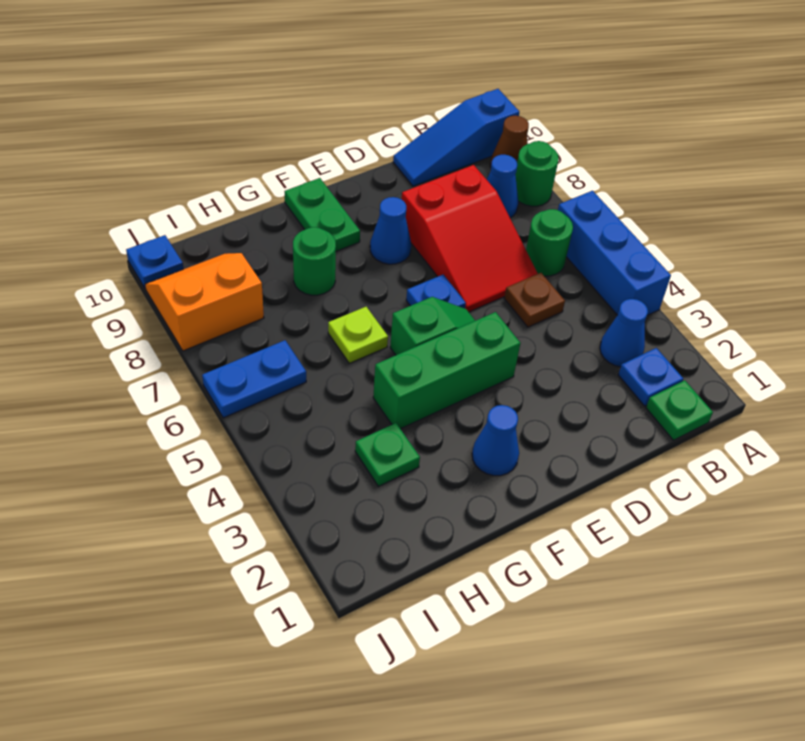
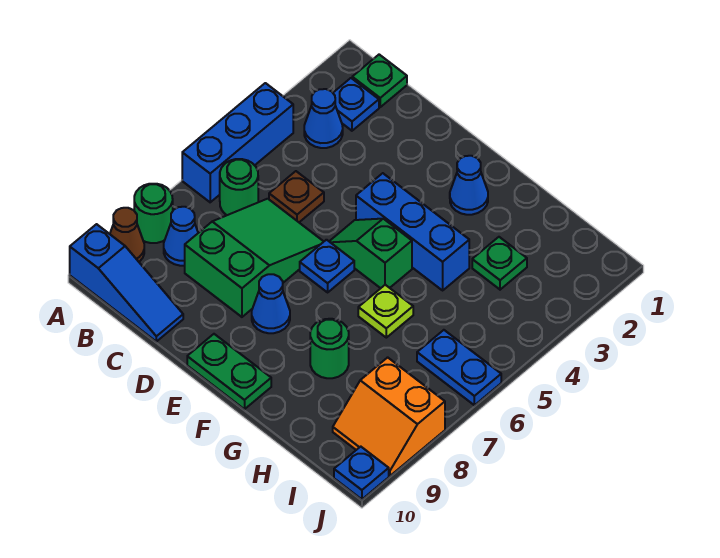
red slope C6:D8 level 1 top 8 -> green slope C6:D8 level 1 top 8
green brick E4:G4 level 1 -> blue brick E4:G4 level 1
green plate F9:F10 level 1 -> green plate E10:F10 level 1

